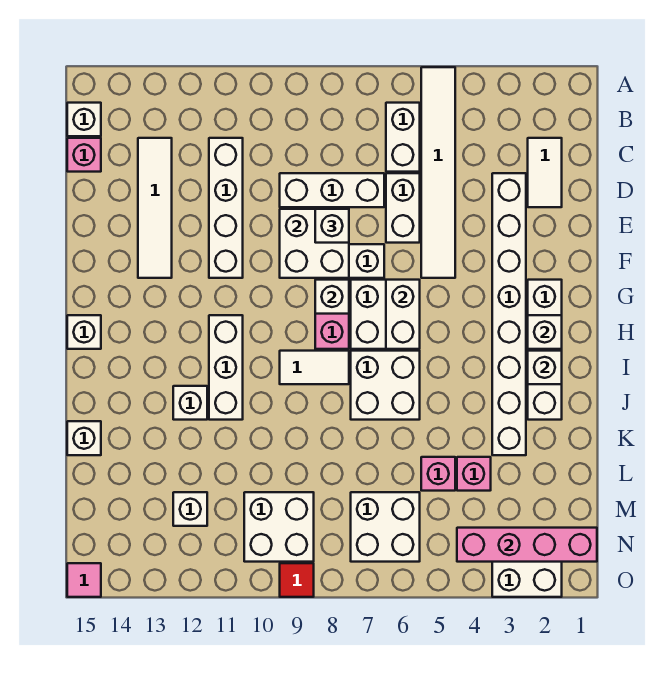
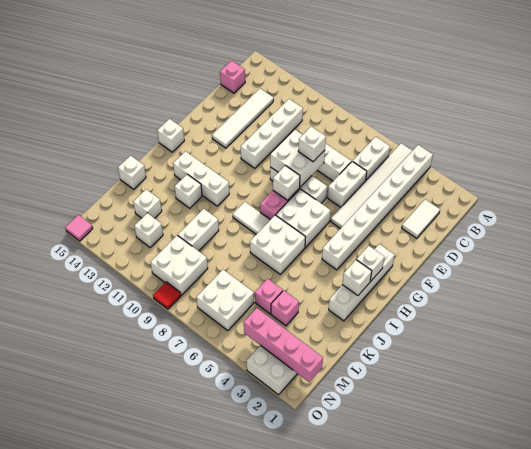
white brick B15 level 1 -> white brick L13 level 1
white brick D3:K3 level 1 -> white brick A4:H4 level 1
white brick G6:H6 level 2 -> white brick K10:L10 level 1
white brick H11:J11 level 1 -> white brick I11:I13 level 1

